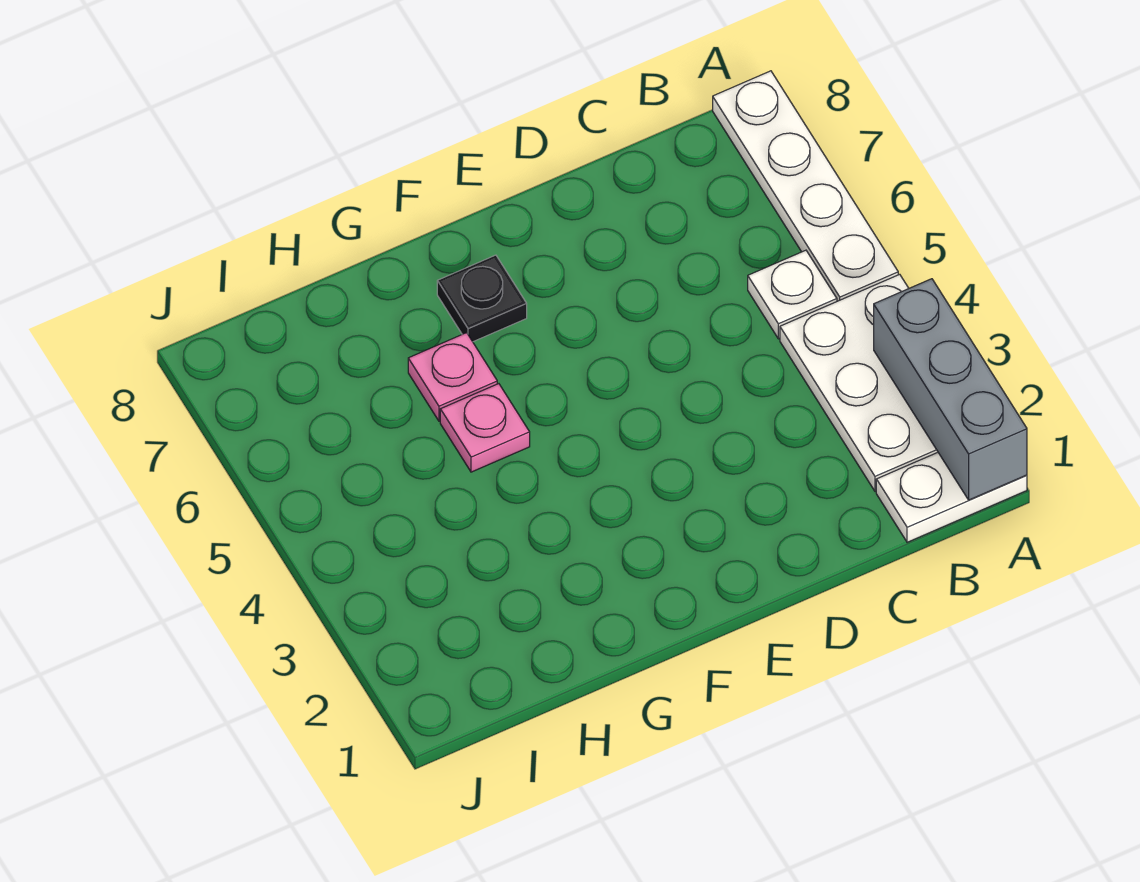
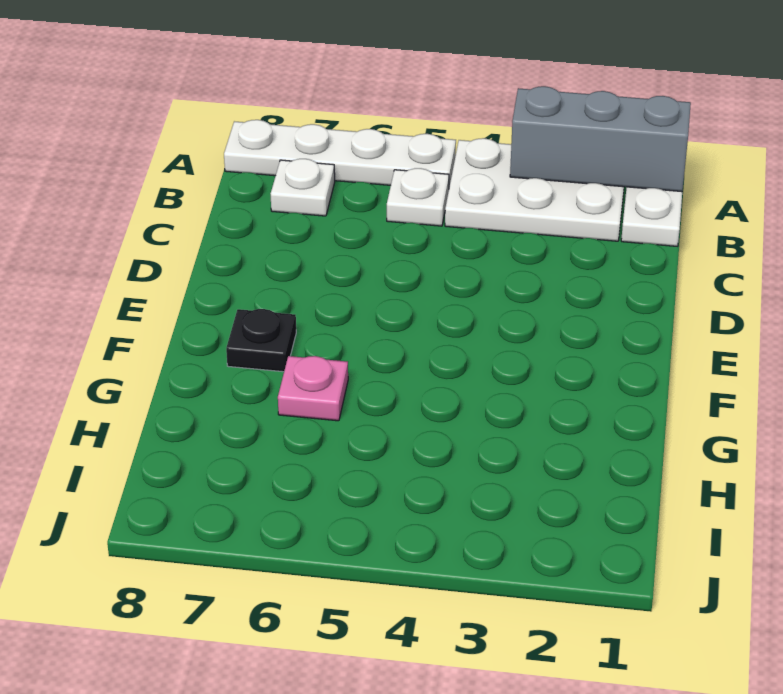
none -> white plate B7 level 1
pink plate G5 level 1 -> none

